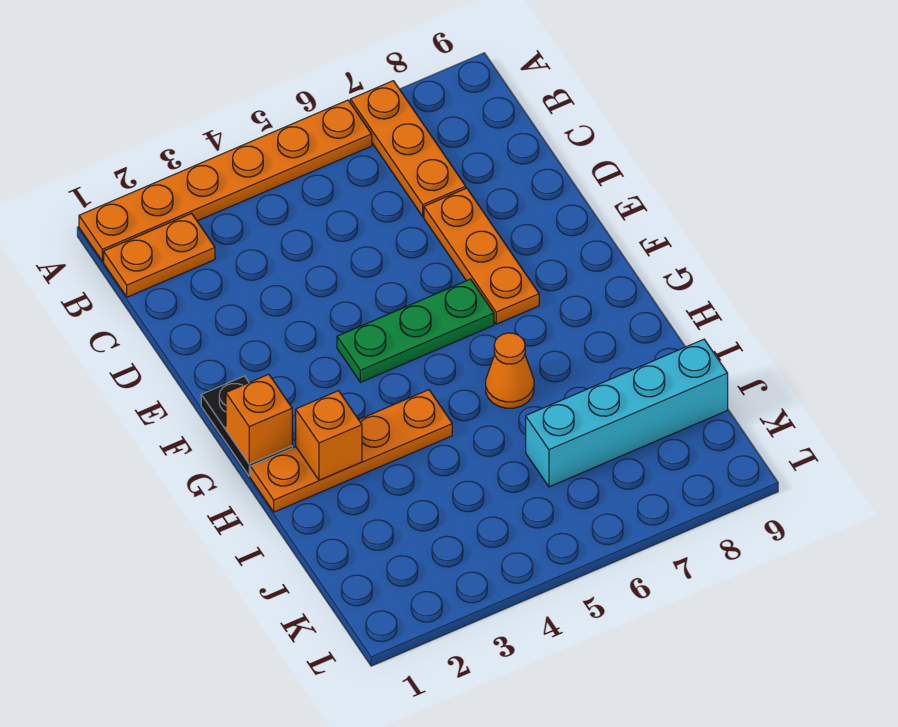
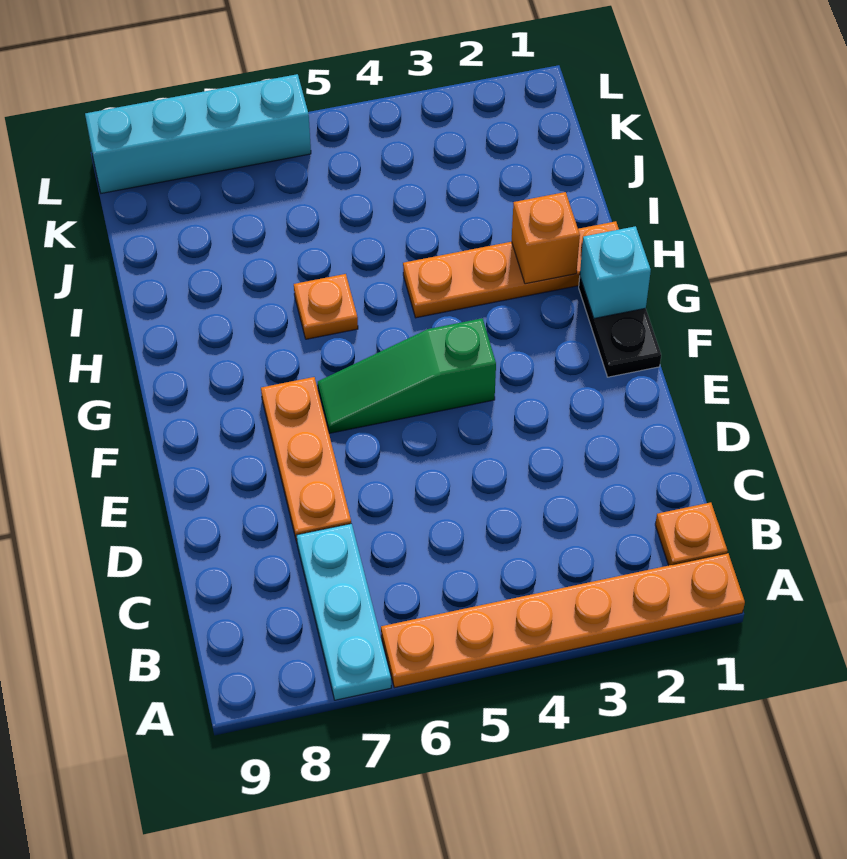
orange plate A7:C7 level 1 -> cyan plate A7:C7 level 1
orange plate B1:B2 level 1 -> orange plate B1 level 1
green plate F4:F6 level 1 -> green slope F4:F6 level 1 top 4
orange brick G1 level 2 -> cyan brick G1 level 2
orange cone H6 level 1 -> orange plate H6 level 1
cyan brick J6:J9 level 1 -> cyan brick L6:L9 level 1

